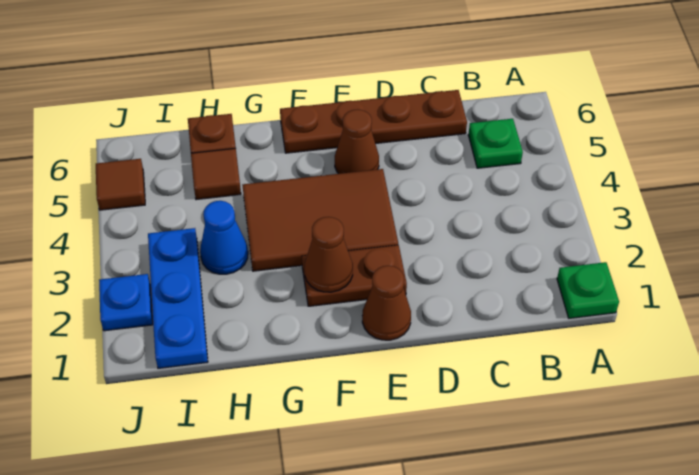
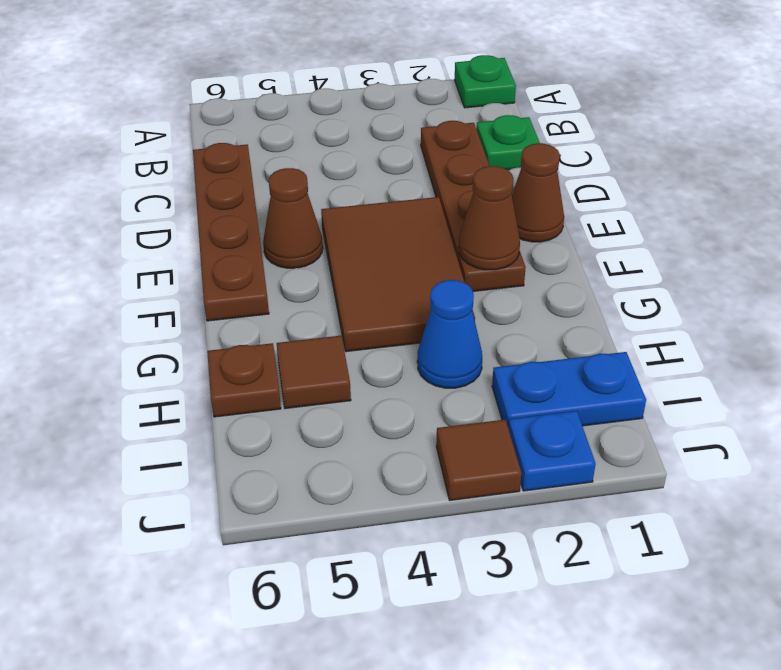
green plate B5 level 1 -> green plate C1 level 1
brown plate E2:F2 level 1 -> brown plate C2:F2 level 1
blue plate I1:I3 level 1 -> blue plate I1:I2 level 1
brown tile J5 level 1 -> brown tile J3 level 1

